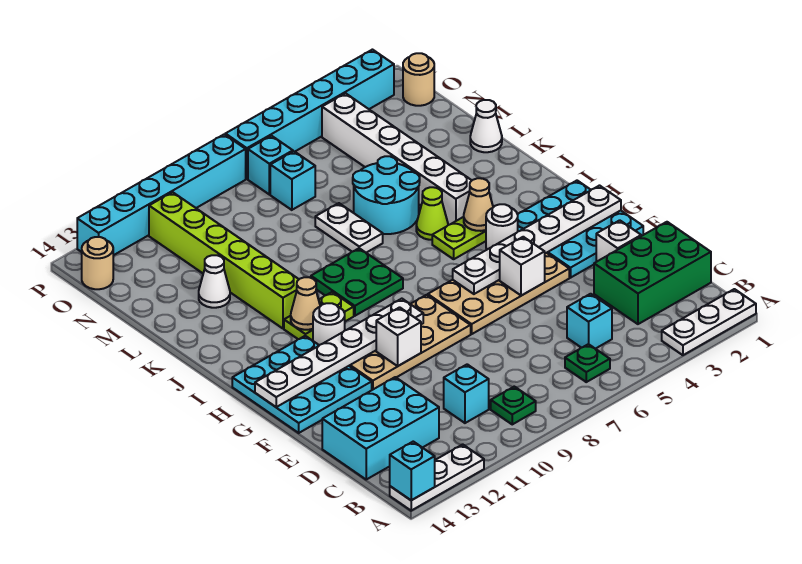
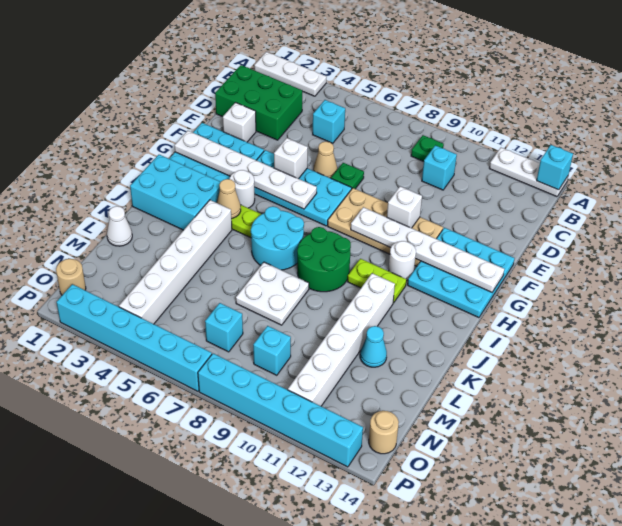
green plate B6 level 1 -> green plate E7 level 1
cyan brick C12:D14 level 1 -> cyan brick I1:J3 level 1
tan plate F4:G7 level 1 -> cyan plate F4:G7 level 1
green plate I8:J9 level 1 -> green round brick I8:J9 level 1
tan cone I11 level 2 -> tan cone E6 level 1
lime cone J5 level 1 -> none
lime brick J11:O11 level 1 -> white brick J11:O11 level 1
cyan round brick K5:L6 level 1 -> cyan round brick I6:J7 level 1
white plate K7:L7 level 1 -> white plate K7:L8 level 1
white cone L12 level 1 -> cyan cone L12 level 1
cyan brick O7 level 1 -> cyan brick N9 level 1

